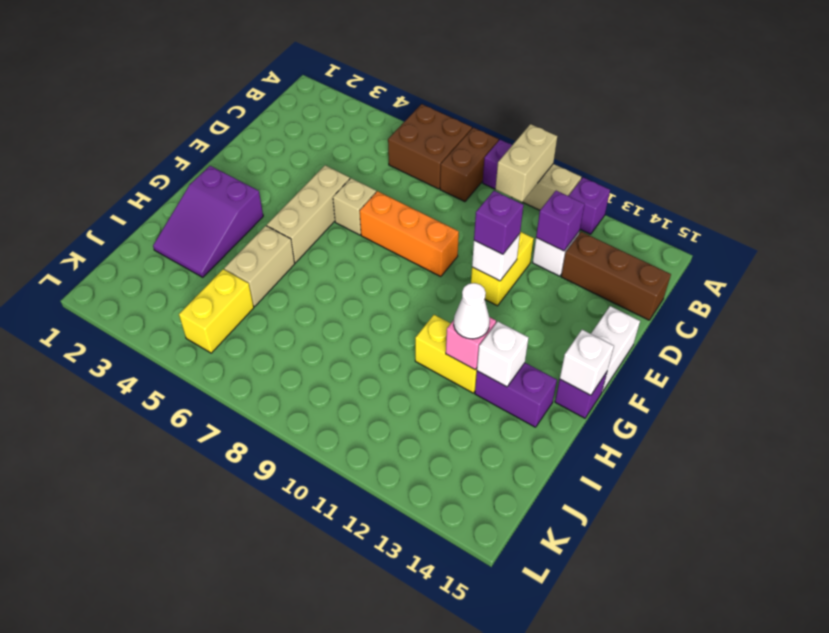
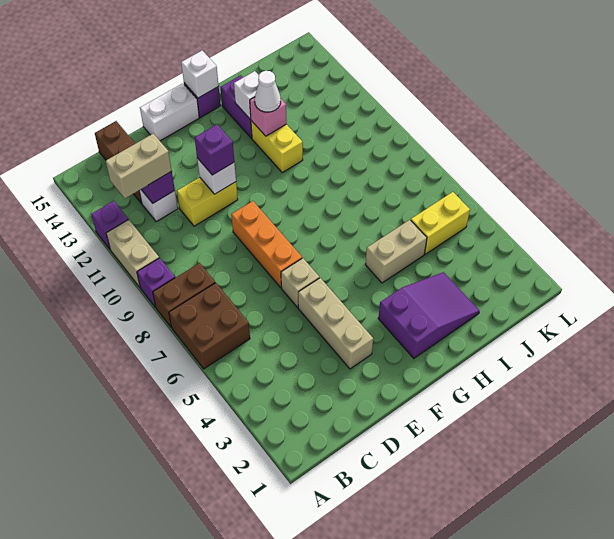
tan brick A10:B10 level 2 -> tan brick B12:C12 level 3
tan brick E5:G5 level 1 -> tan brick E3:E5 level 1

